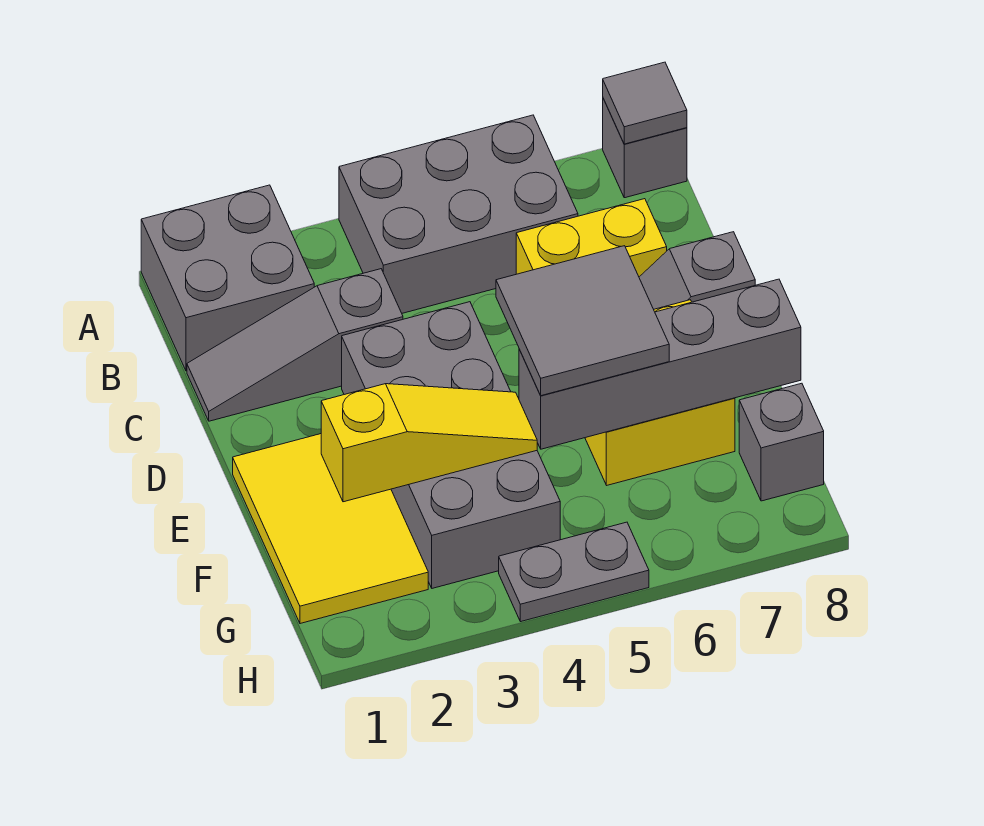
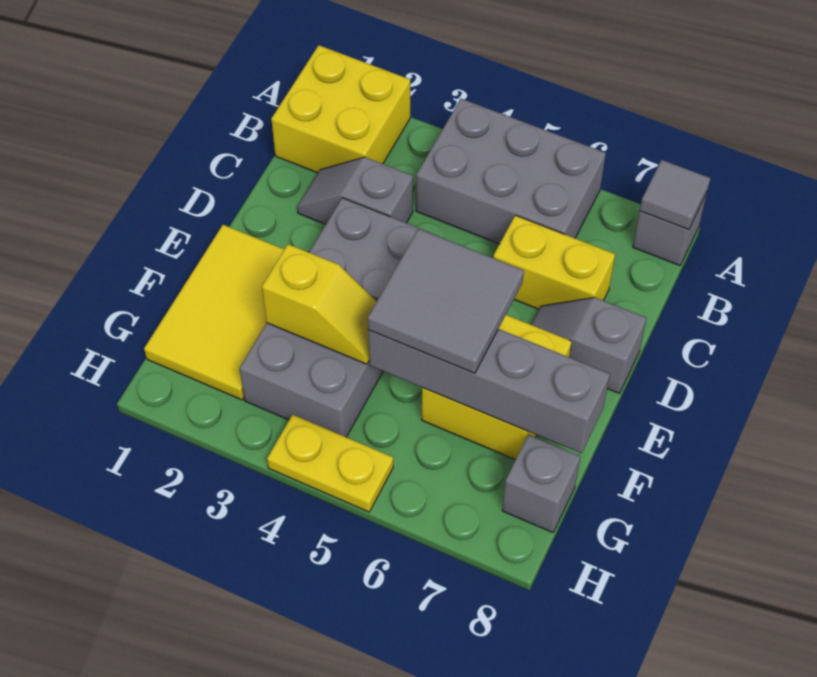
grey brick A1:B2 level 1 -> yellow brick A1:B2 level 1
grey slope C1:C3 level 1 top 3 -> grey slope C2:C3 level 1 top 3
yellow slope F2:F4 level 2 top 2 -> yellow slope F3:F4 level 2 top 3
grey plate H4:H5 level 1 -> yellow plate H4:H5 level 1

